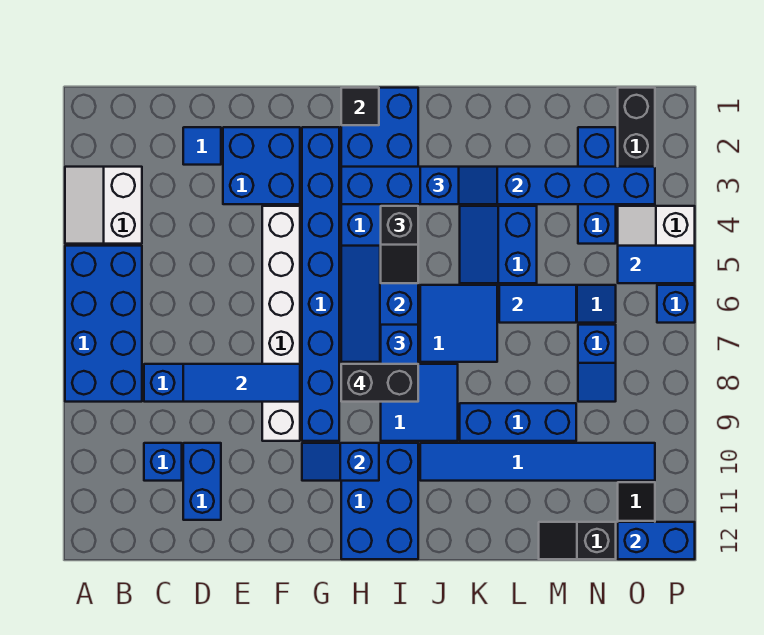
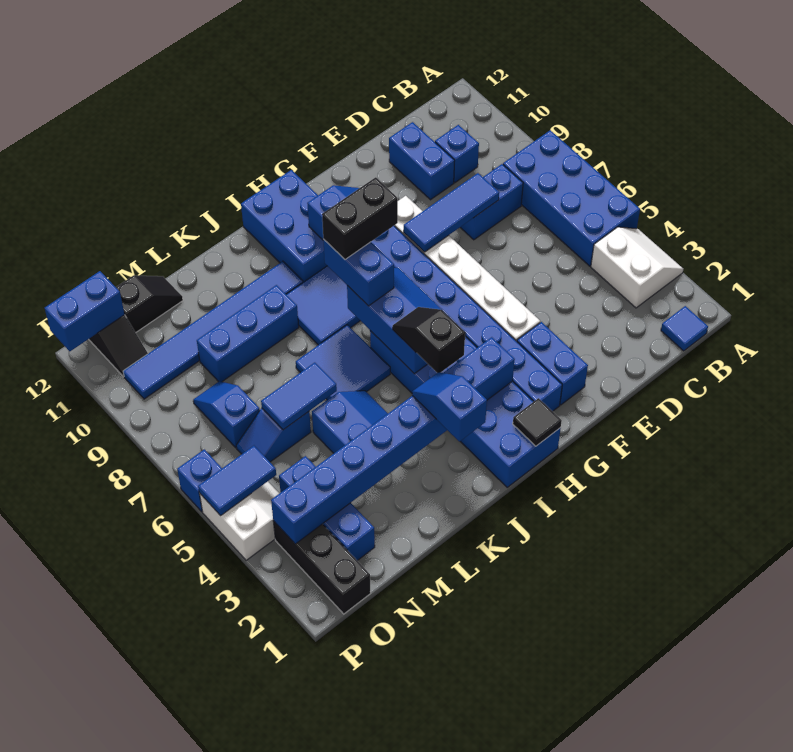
blue tile D2 level 1 -> blue tile B1 level 1
blue brick E2:F3 level 1 -> blue brick F2:F3 level 1
blue slope J3:K3 level 3 top J -> blue slope J2:J3 level 3 top 2

